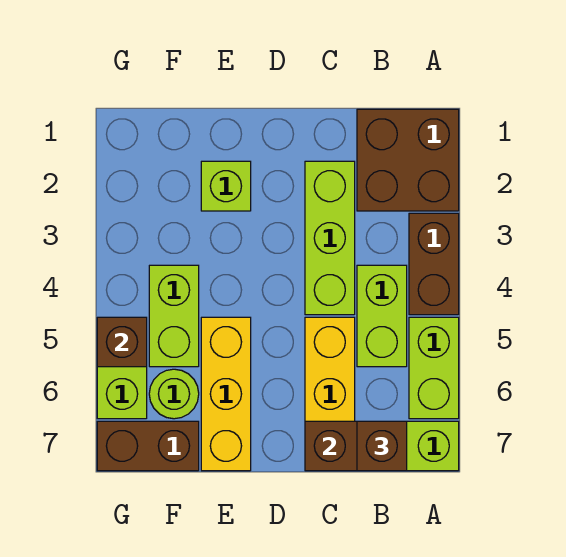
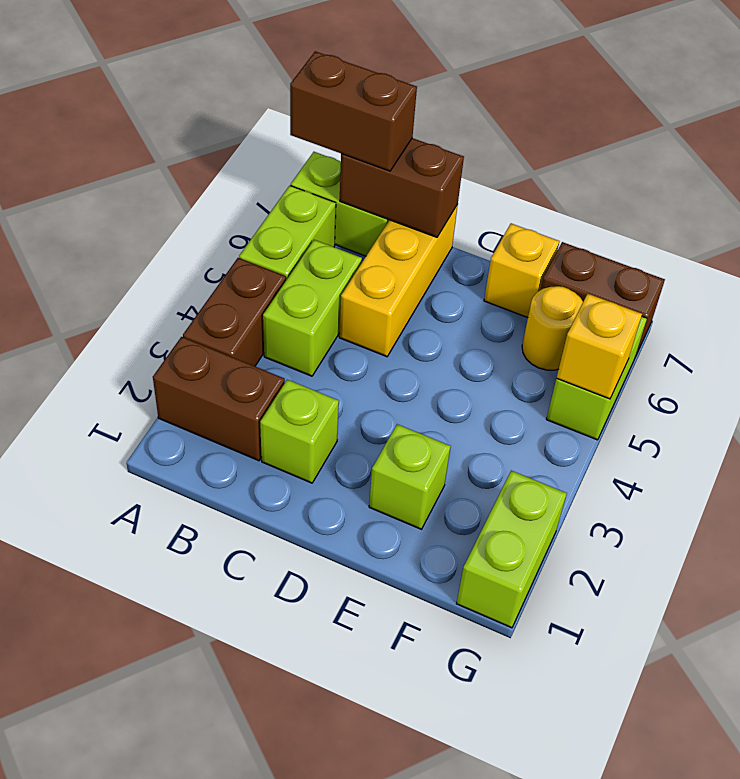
brown brick A1:B2 level 1 -> brown brick A2:B2 level 1
brown brick B7 level 3 -> brown brick A7:B7 level 3
lime brick C2:C4 level 1 -> lime brick C2 level 1
yellow brick E5:E7 level 1 -> yellow brick E7 level 1
lime brick F4:F5 level 1 -> lime brick G1:G2 level 1
lime round brick F6 level 1 -> yellow round brick F6 level 1
brown brick G5 level 2 -> yellow brick G5 level 2

